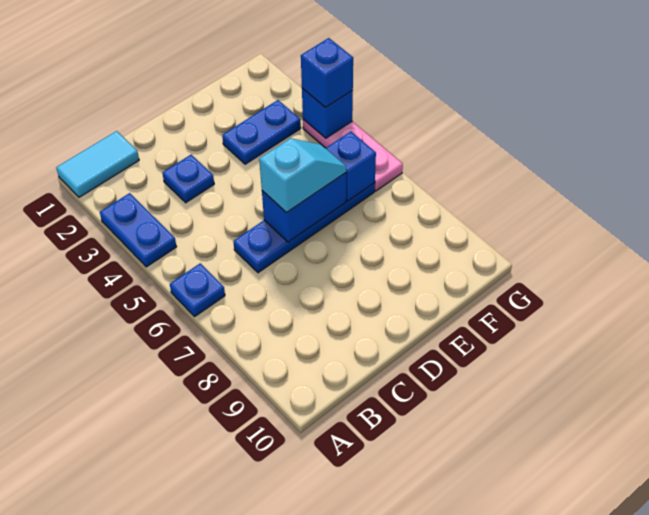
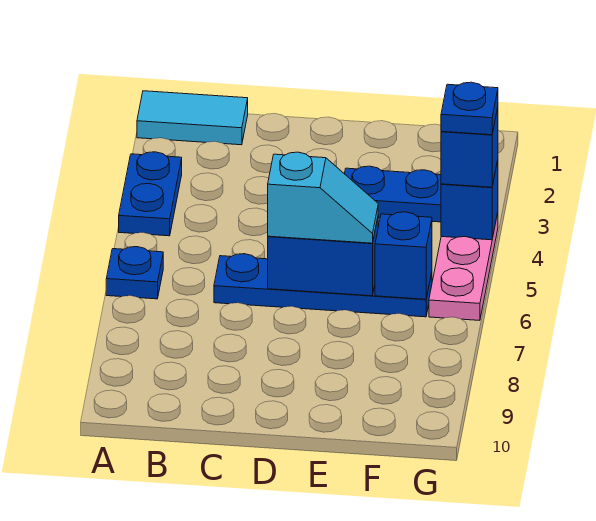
blue plate C3 level 1 -> blue plate G4 level 4

